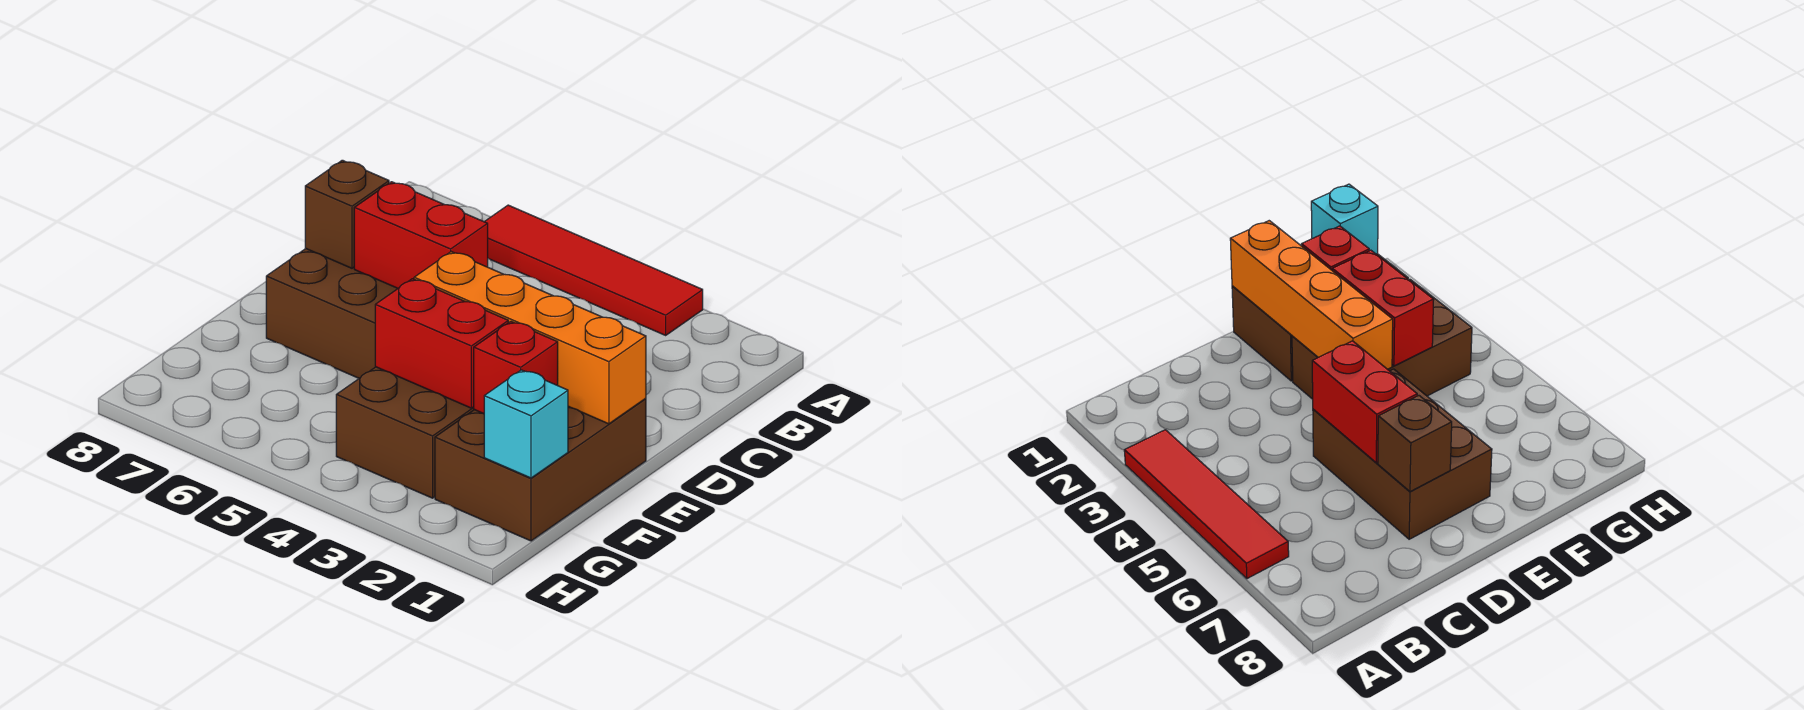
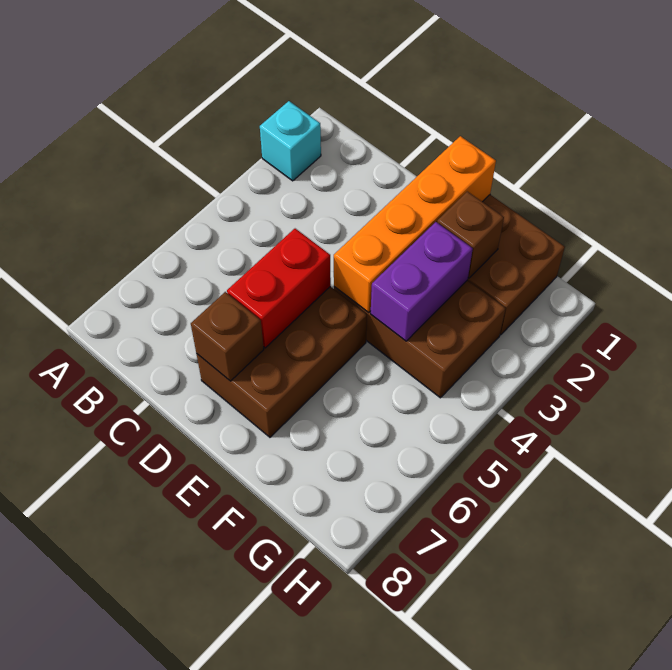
red tile A3:A6 level 1 -> none
red brick F2 level 2 -> brown brick F2 level 2
red brick F3:F4 level 2 -> purple brick F3:F4 level 2
cyan brick G1 level 2 -> cyan brick A2 level 1

